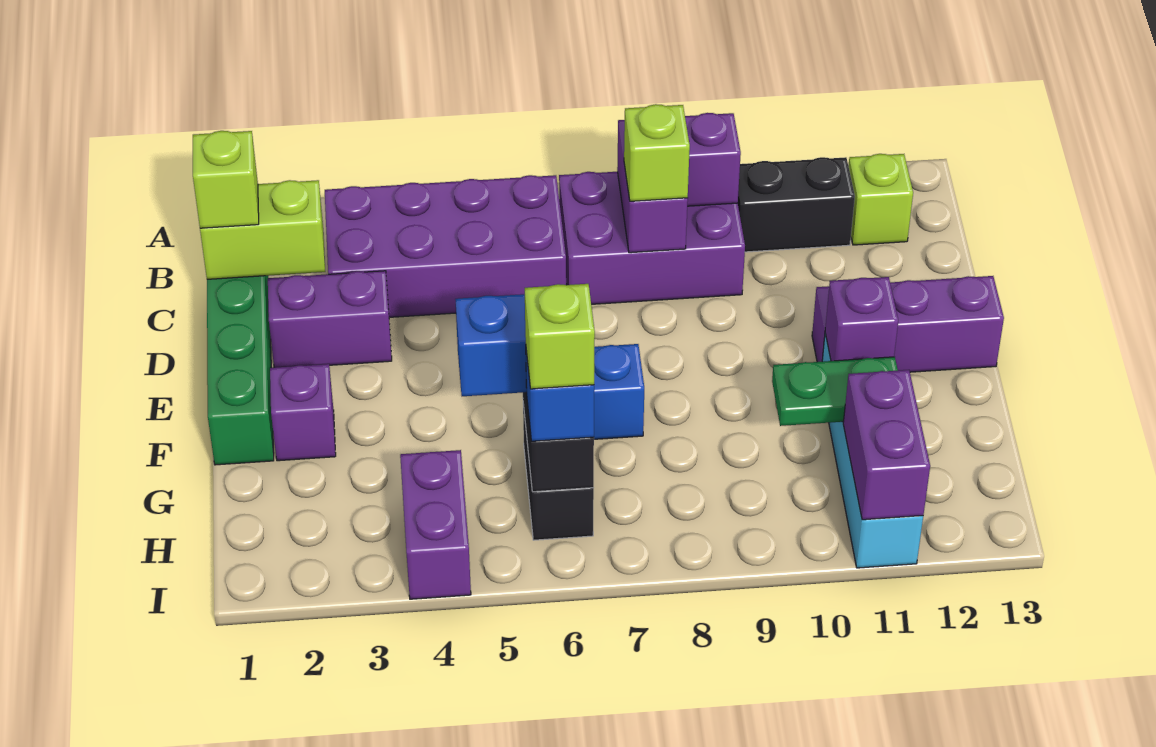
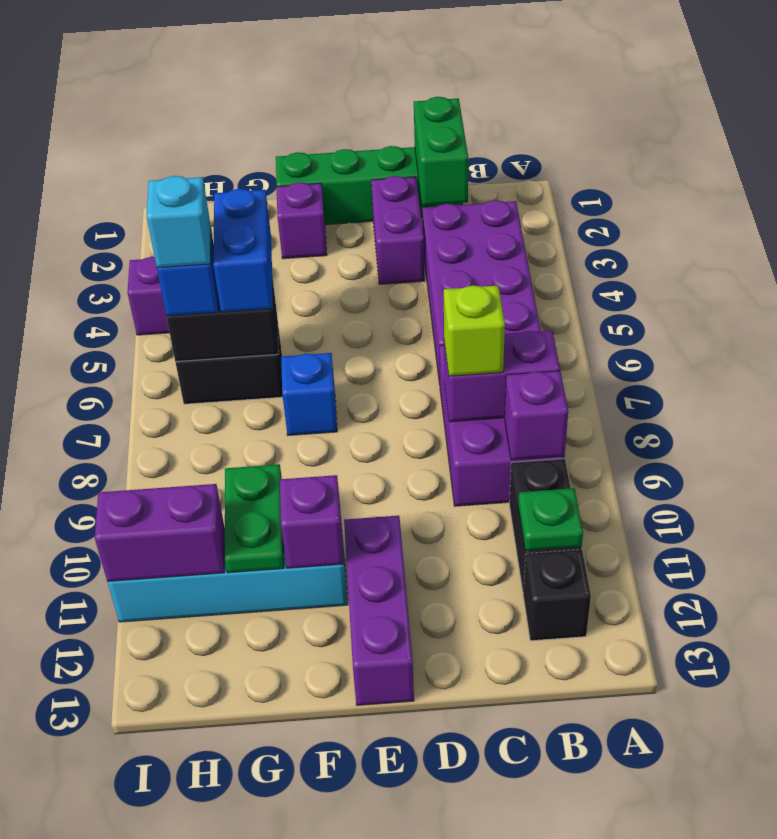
none -> green plate B11 level 2
lime brick B12 level 1 -> black brick B12 level 1
lime brick C1:C2 level 2 -> green brick C1:C2 level 2
lime brick C1 level 3 -> none
lime brick H6 level 4 -> cyan brick H6 level 4

